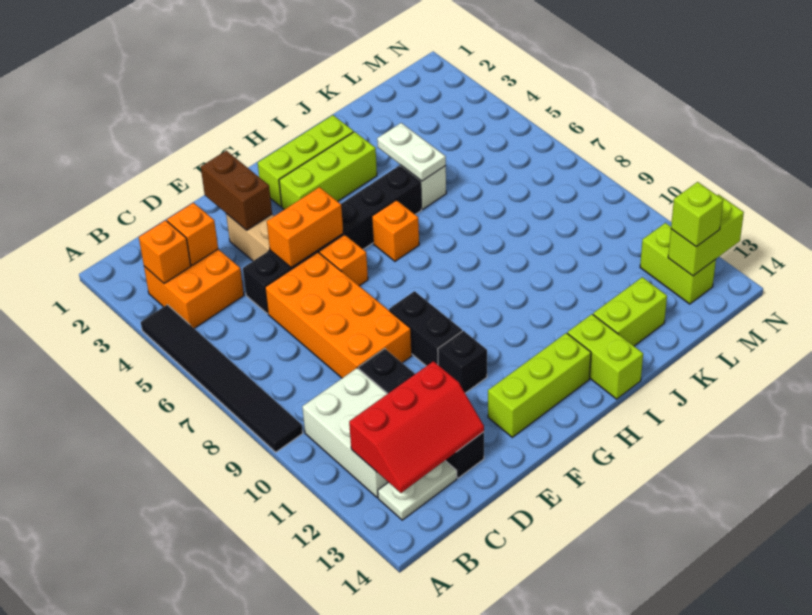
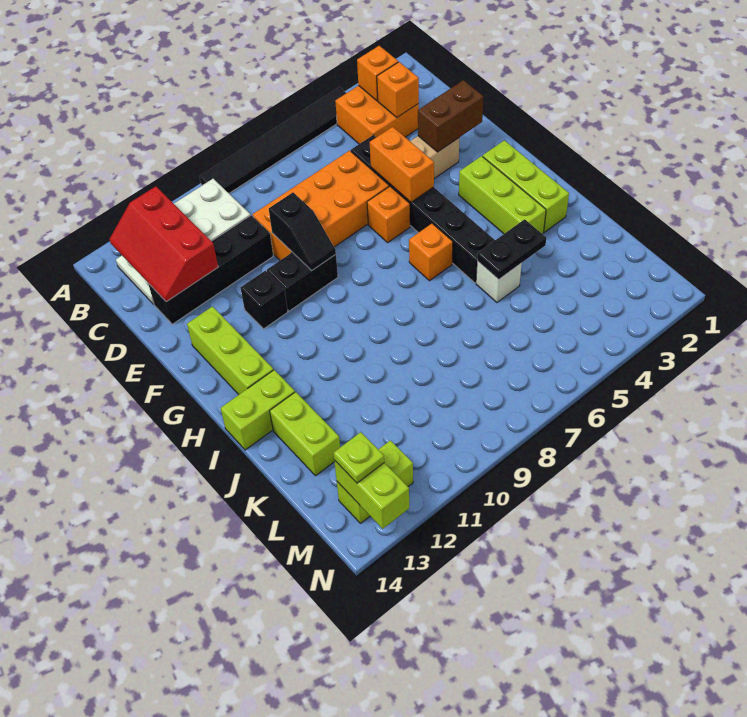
none -> black slope E9:F9 level 2 top E
white plate J4:J5 level 2 -> black plate J4:J5 level 2
lime brick M13 level 3 -> lime plate M13 level 3

